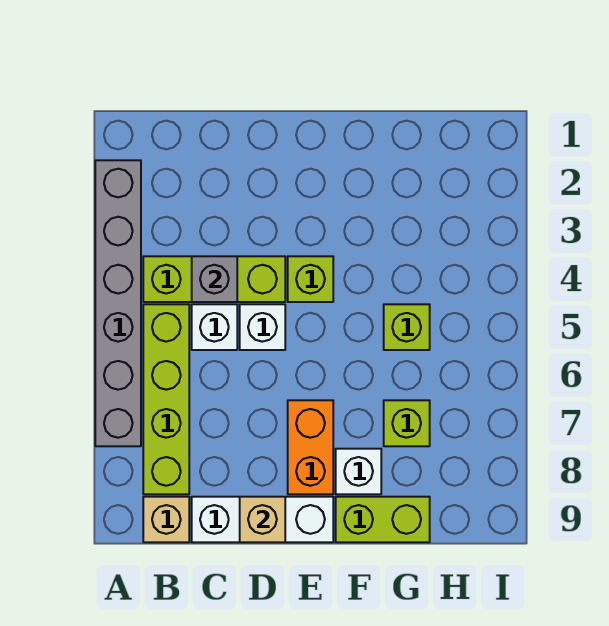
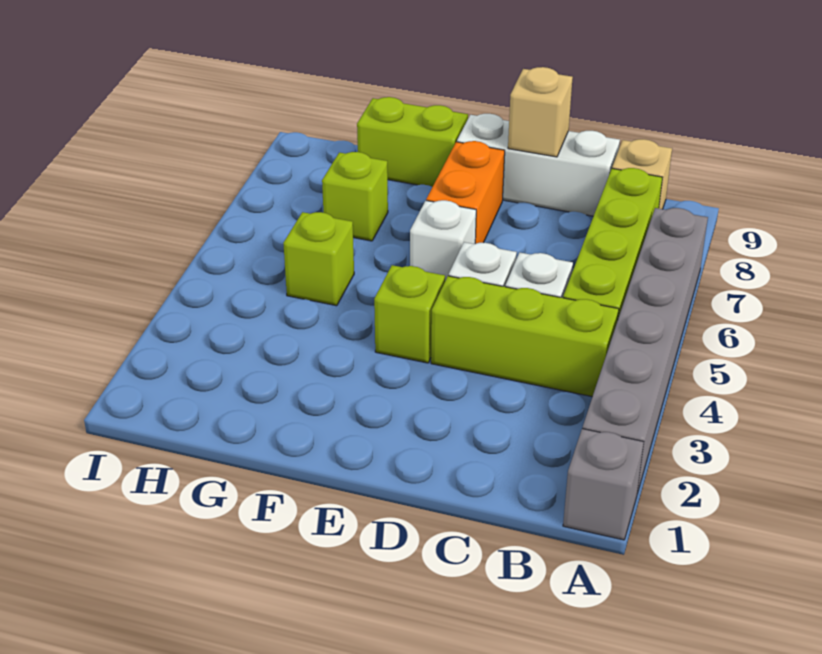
grey brick C4 level 2 -> grey brick A1 level 1
white brick F8 level 1 -> white brick E6 level 1

